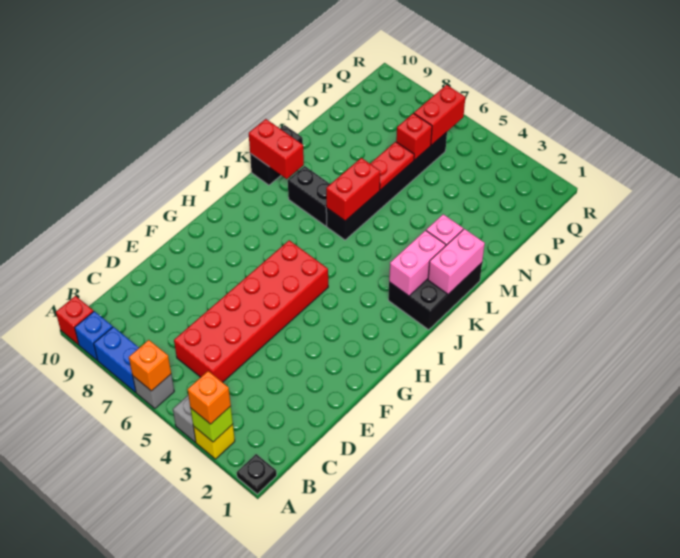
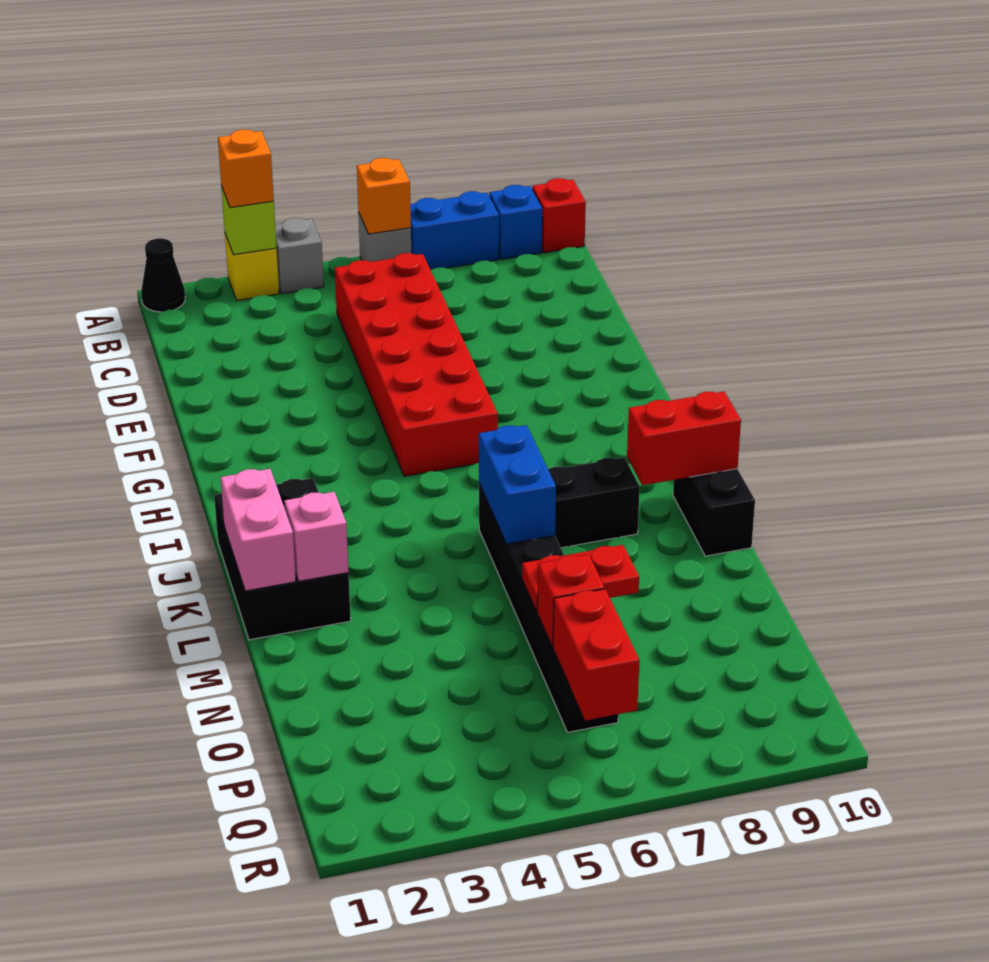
black plate A1 level 1 -> black cone A1 level 1
pink brick J2:K2 level 2 -> none
red brick K6:L6 level 2 -> blue brick K6:L6 level 2
red plate M6:N6 level 2 -> red plate N6:N7 level 2

